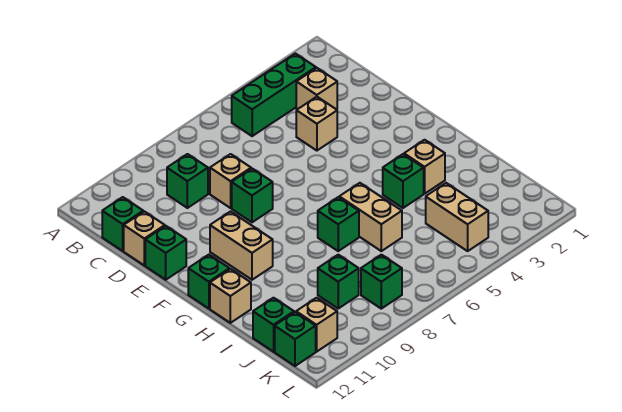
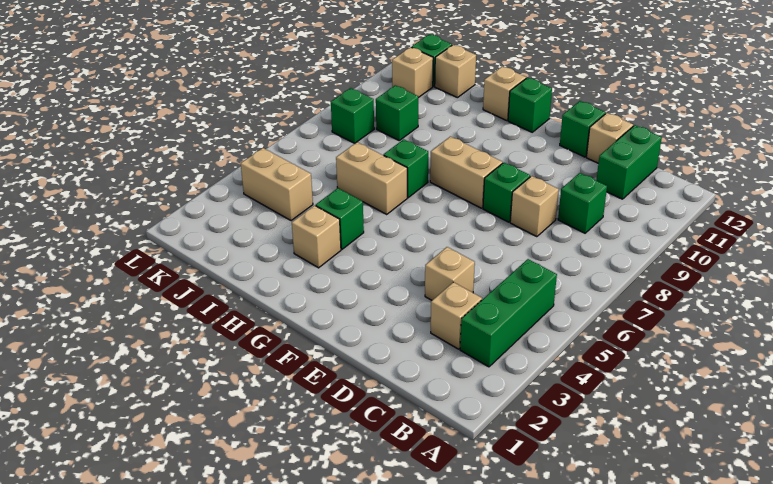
green brick C12 level 1 -> green brick C11:C12 level 1
tan brick F10:G10 level 1 -> tan brick F8:G8 level 1
green brick J12 level 1 -> tan brick J12 level 1

